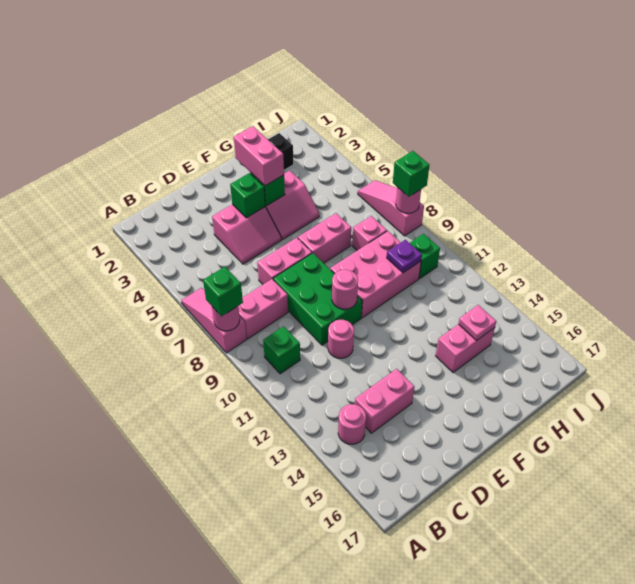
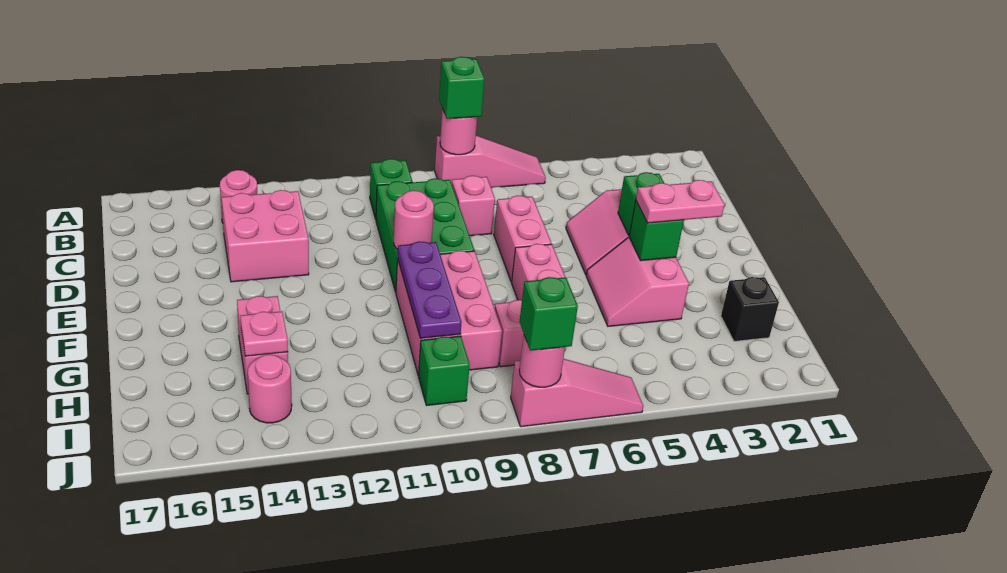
pink brick B8:C8 level 1 -> pink brick C8 level 1
pink brick C14:D14 level 1 -> pink brick C13:D14 level 1
green brick D8:E10 level 1 -> green brick C9:E10 level 1
pink round brick D11 level 1 -> pink round brick I14 level 1
pink brick F3:F4 level 3 -> pink plate F3:F4 level 3
purple plate H10 level 2 -> purple plate F10:H10 level 2

